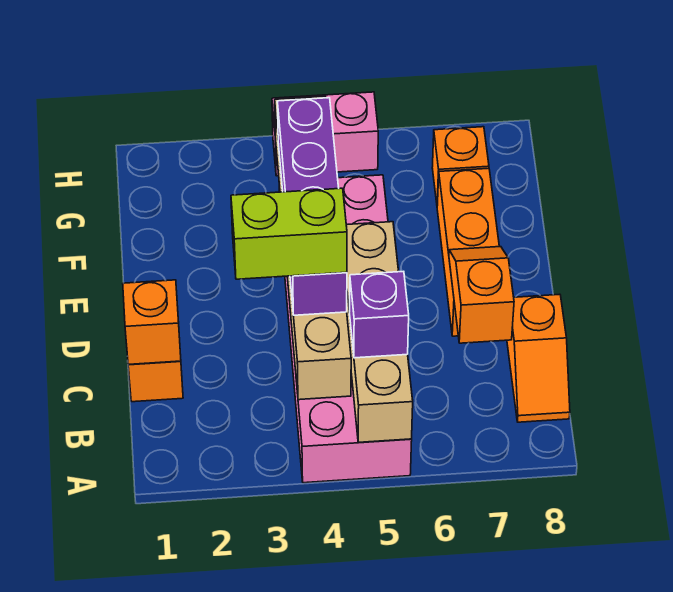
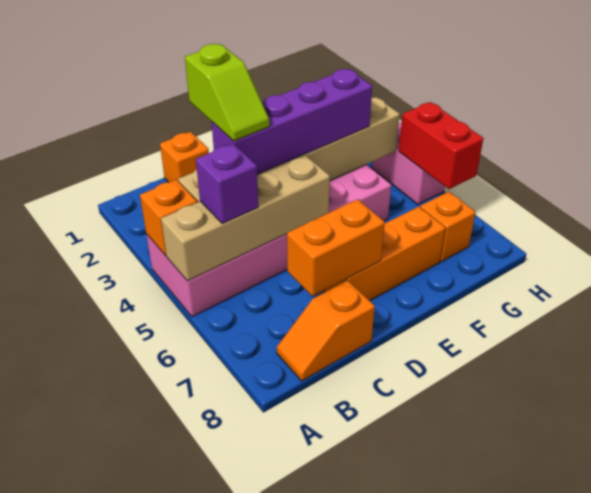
orange brick C1 level 2 -> orange brick A4 level 2
lime brick C3:C4 level 4 -> lime slope C3:C4 level 4 top 3
orange slope C7:D7 level 2 top C -> orange brick C7:D7 level 2
none -> red brick H5:H6 level 2

